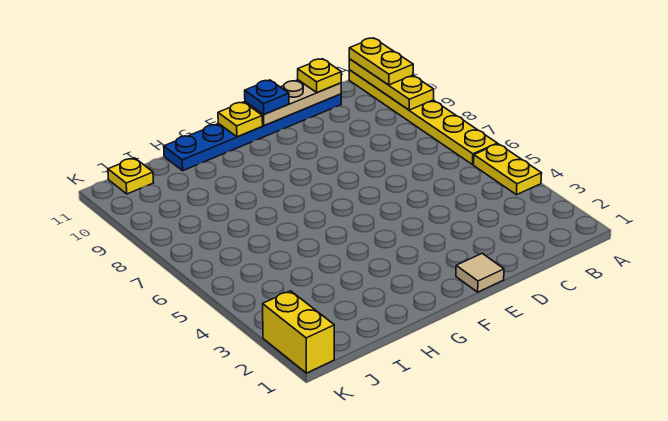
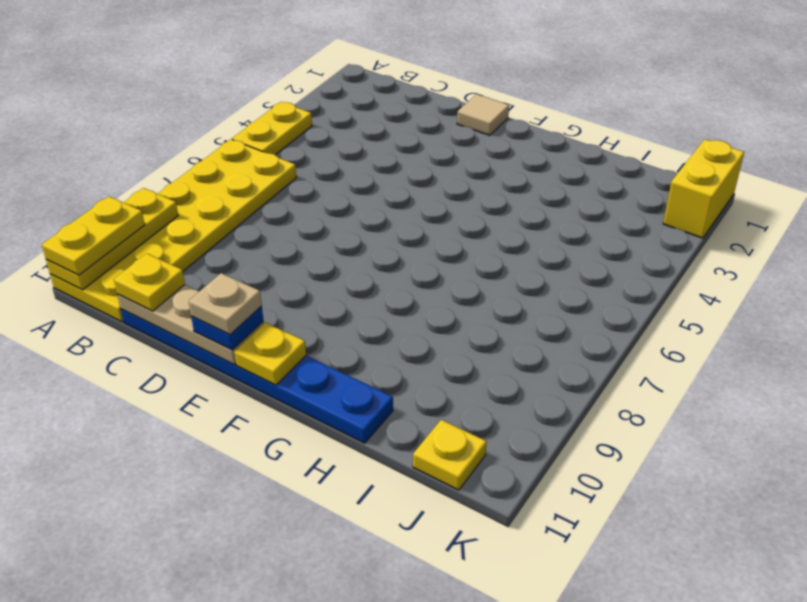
yellow plate A6:A11 level 1 -> yellow plate A6:B11 level 1
none -> tan plate E11 level 4

